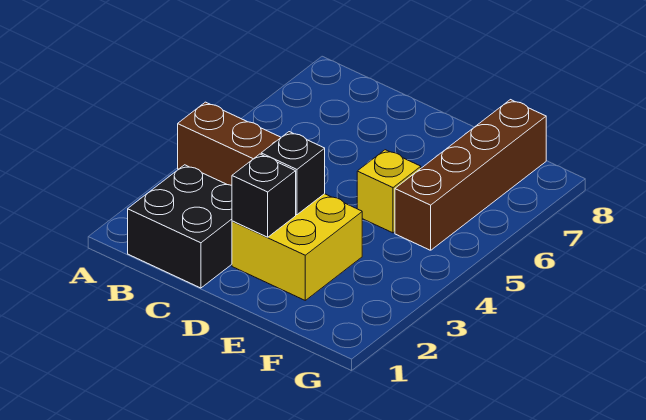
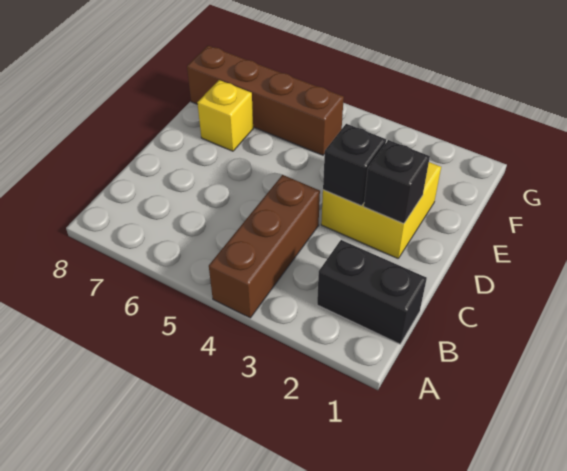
black brick B1:C2 level 1 -> black brick B1:B2 level 1
yellow brick E5 level 1 -> yellow brick E7 level 1

